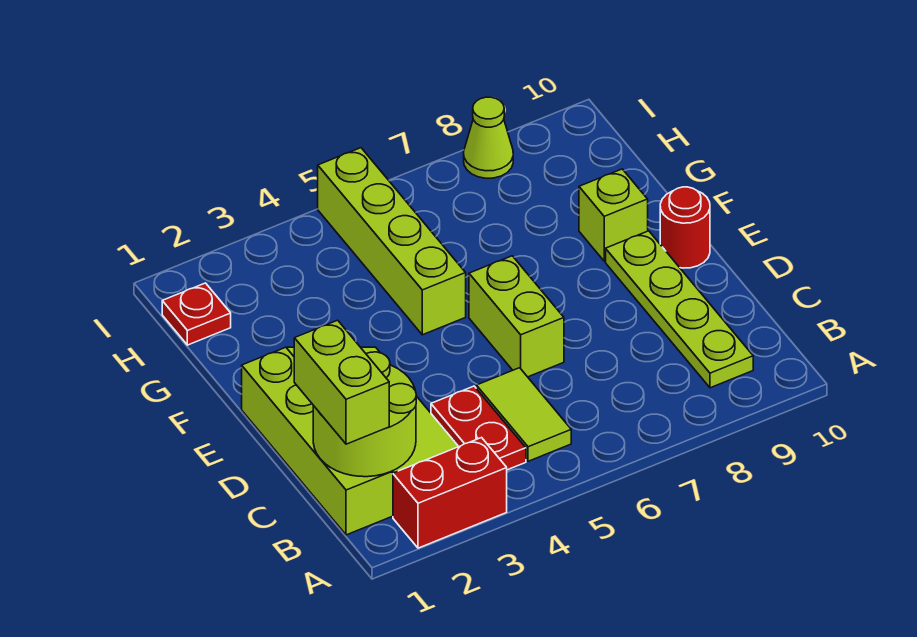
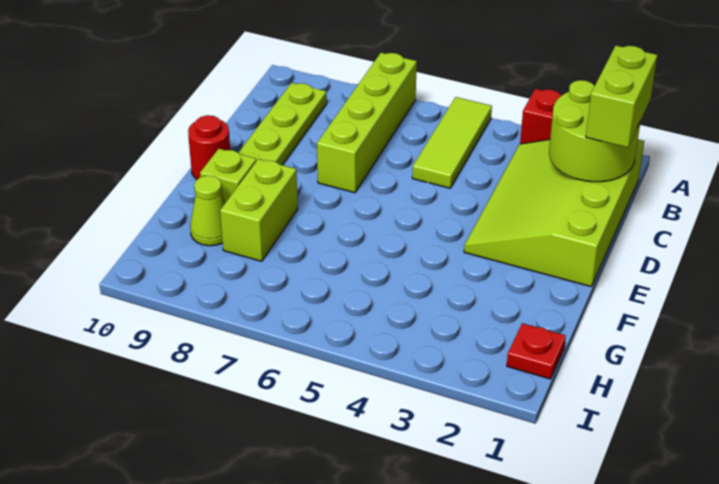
red plate B4:C4 level 1 -> none
lime tile B5:C5 level 1 -> lime tile A5:C5 level 1
lime brick D6:E6 level 1 -> lime brick F8:G8 level 1
lime brick F5:I5 level 1 -> lime brick A7:D7 level 1
lime cone I8 level 1 -> lime cone G9 level 1

